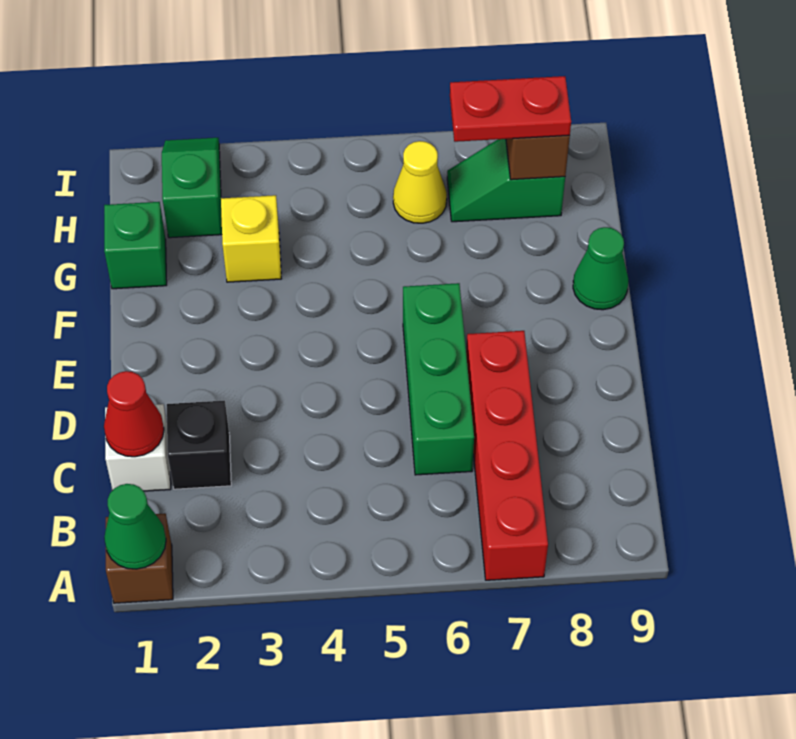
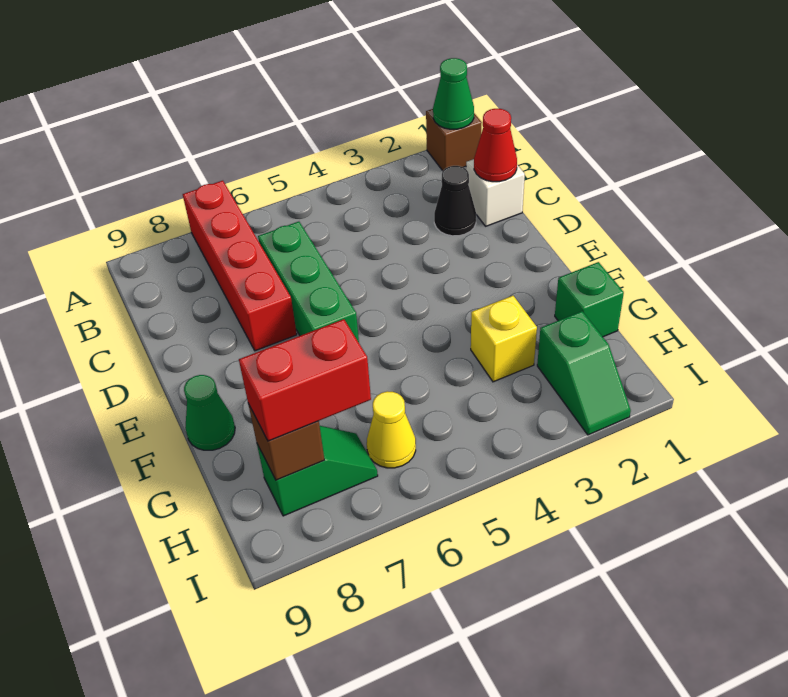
black brick C2 level 1 -> black cone C2 level 1
red plate H7:H8 level 3 -> red brick H7:H8 level 3

